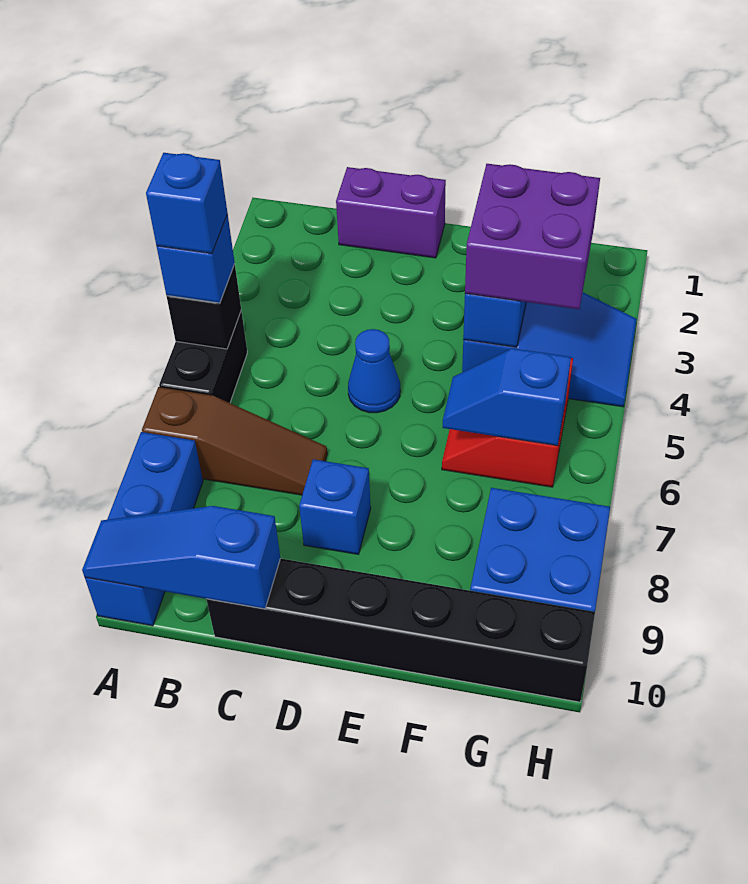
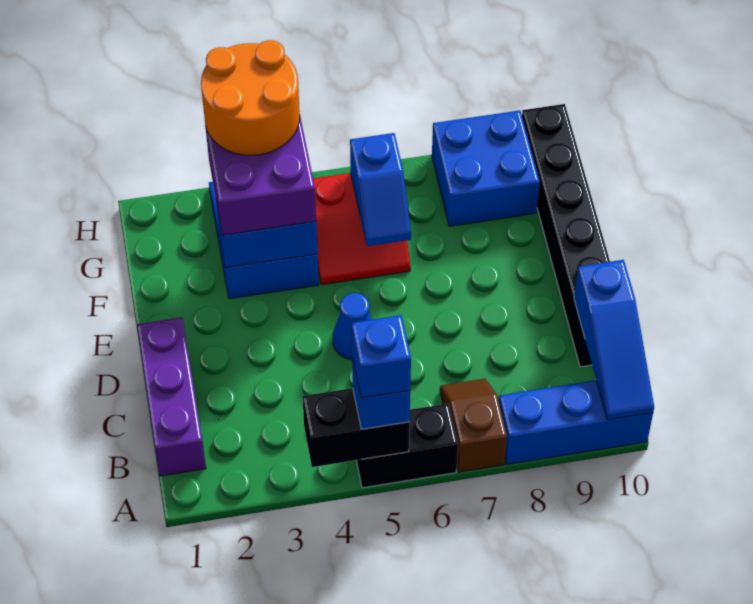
black brick A5 level 2 -> black brick A4:A5 level 2
brown slope A7:C7 level 1 top A -> brown slope A7:B7 level 1 top A
purple brick C1:D1 level 1 -> purple brick B1:D1 level 1
blue brick D8 level 1 -> none
none -> orange round brick G3:H4 level 4

